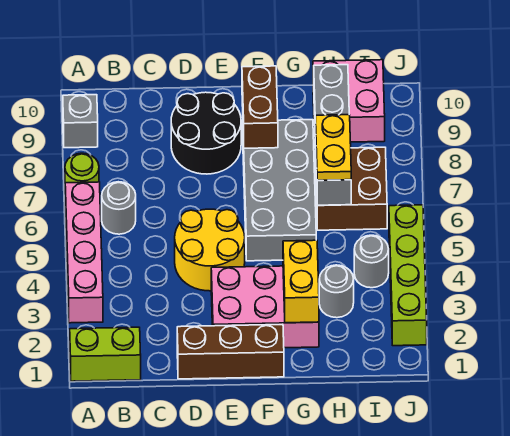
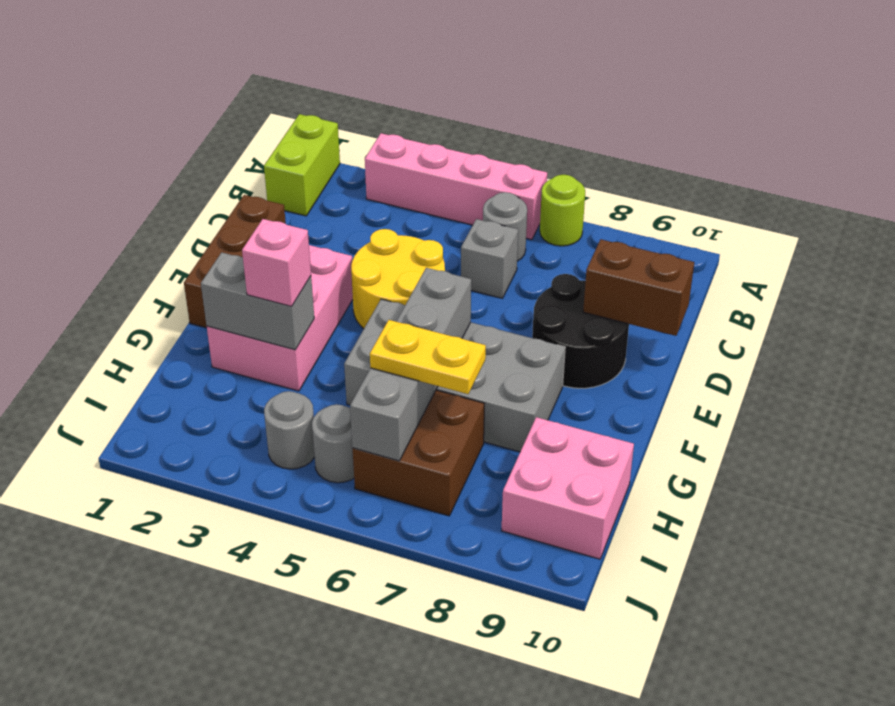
grey brick A9 level 1 -> grey brick C6 level 1
brown brick F8:F9 level 2 -> brown brick D9:D10 level 2
yellow brick G2:G3 level 2 -> grey brick G2:G3 level 2
none -> pink brick G3 level 3
grey round brick H3 level 1 -> grey round brick I5 level 1
grey brick H6:H9 level 2 -> grey brick F6:I6 level 2
lime brick J2:J5 level 1 -> none

